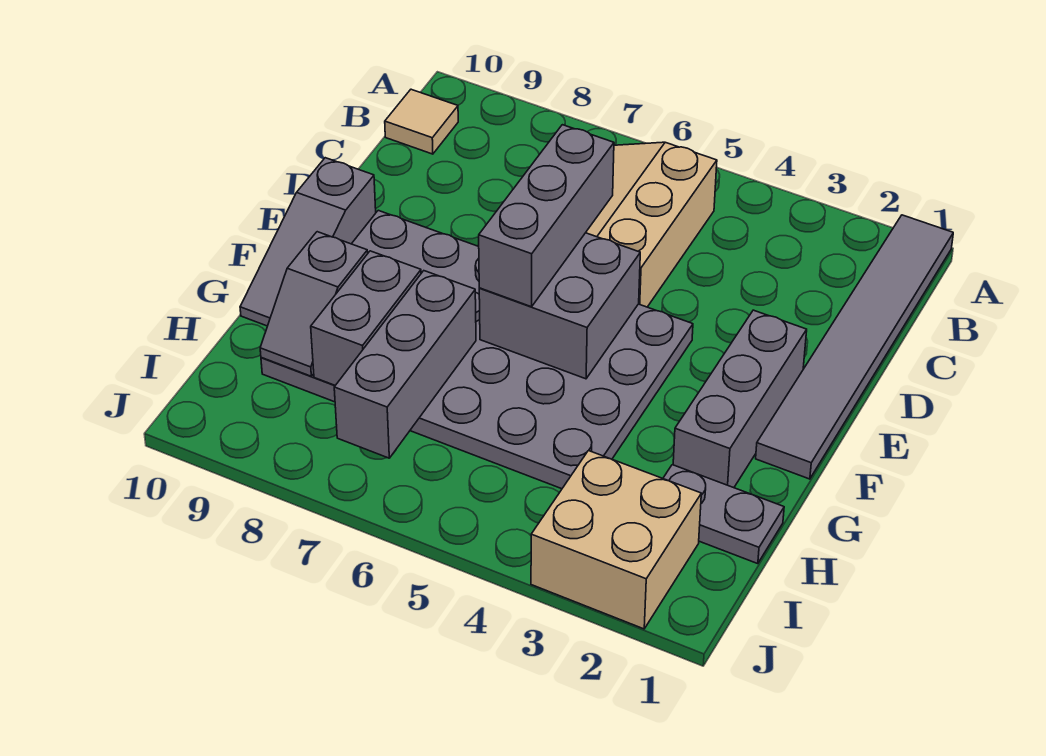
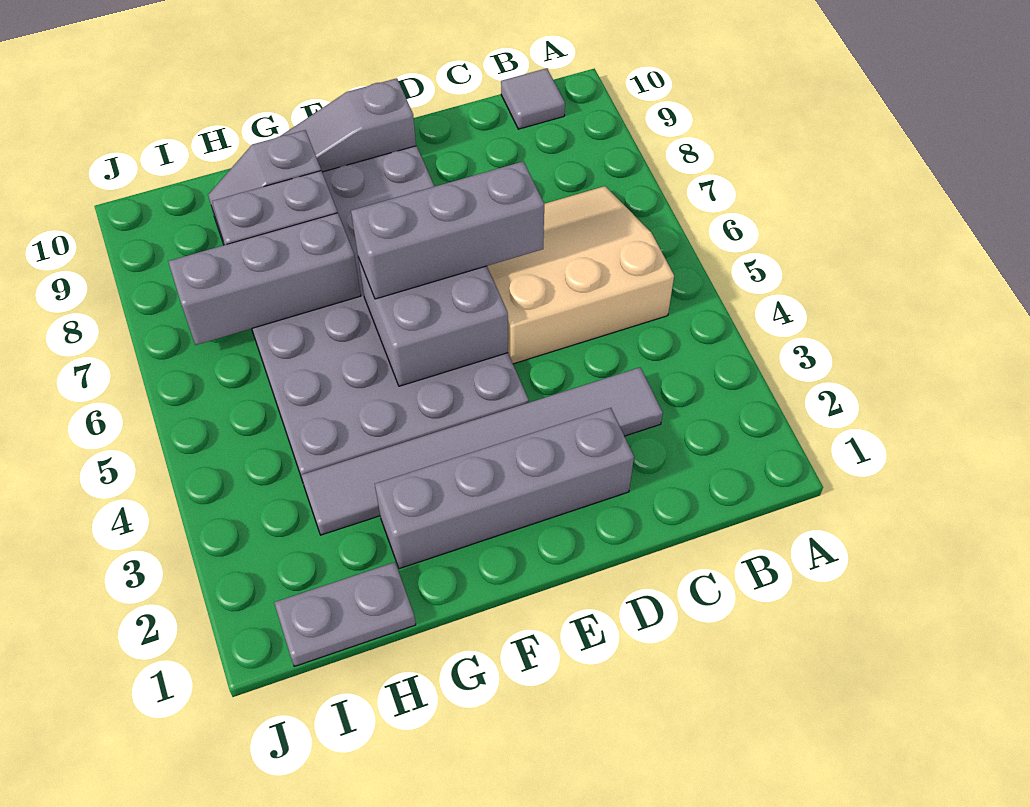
grey tile A1:F1 level 1 -> grey tile C3:H3 level 1
tan tile B10 level 1 -> grey tile B10 level 1
grey brick E2:G2 level 1 -> grey brick D2:G2 level 1
grey plate H1:H2 level 1 -> grey plate H1:I1 level 1
tan brick I2:J3 level 1 -> none

